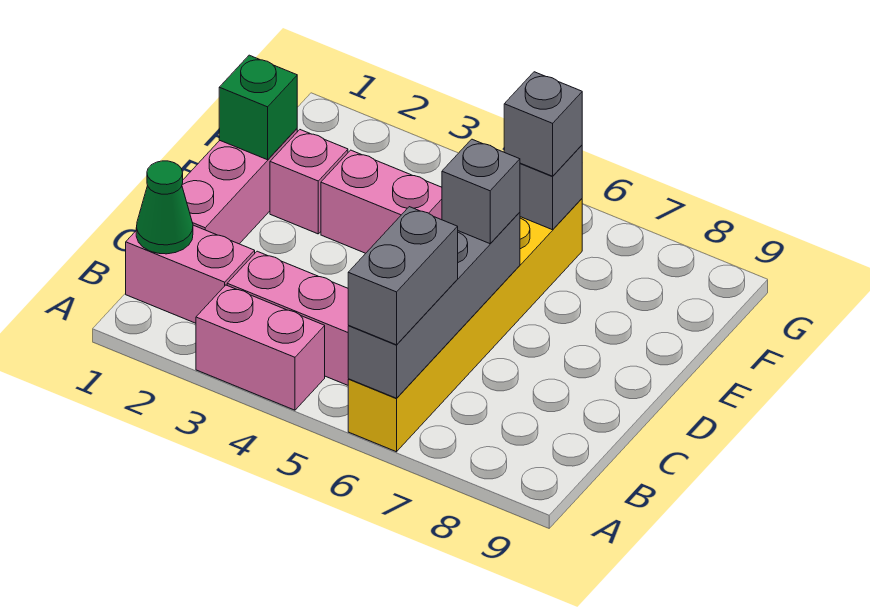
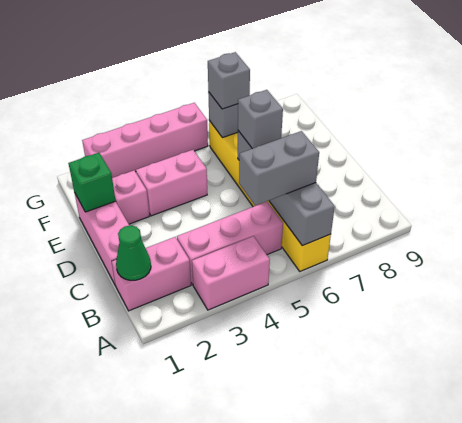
grey brick A6:B6 level 3 -> grey brick B5:B6 level 3
none -> pink brick G2:G5 level 1

